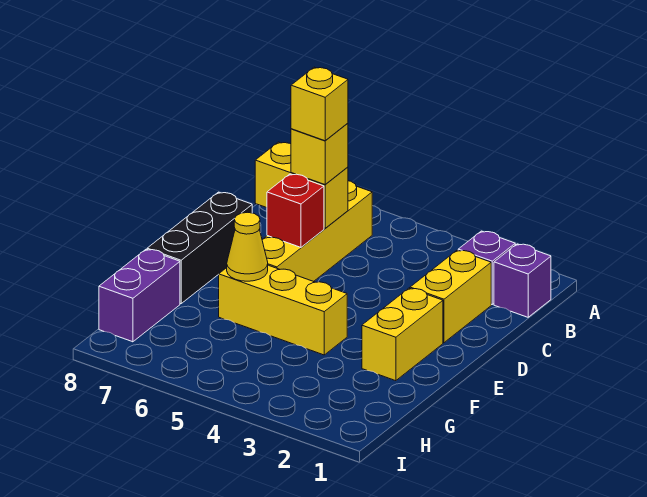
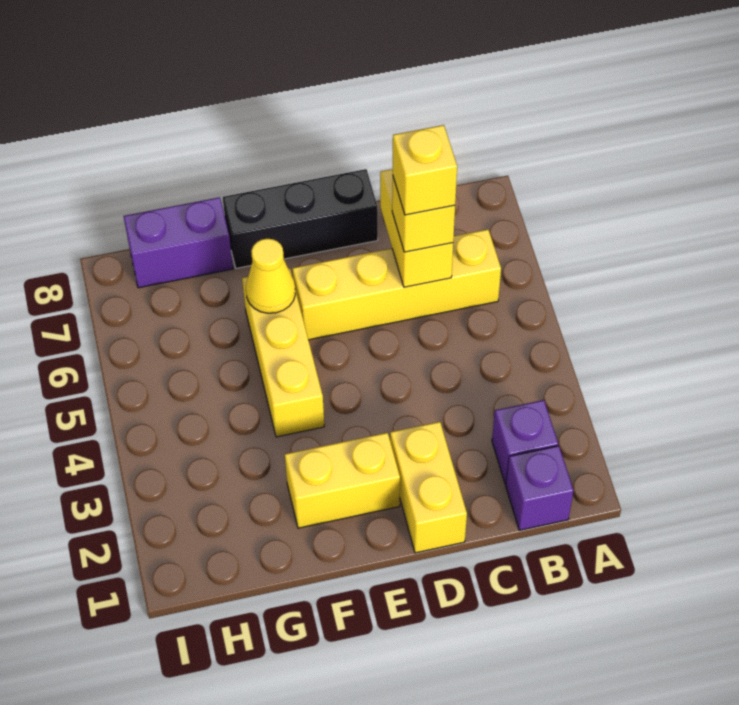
yellow brick C2:D2 level 1 -> yellow brick D1:D2 level 1
red brick D6 level 2 -> none

